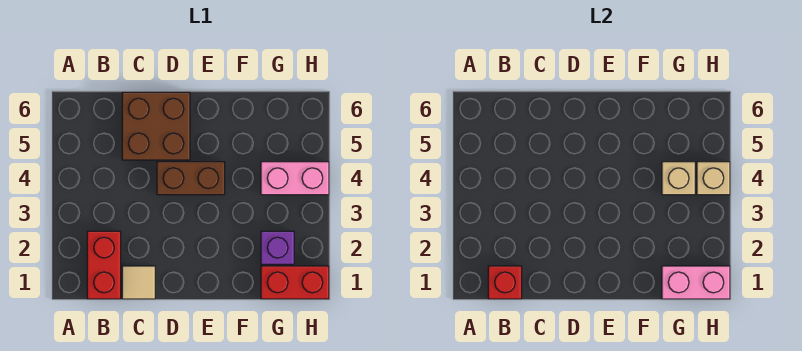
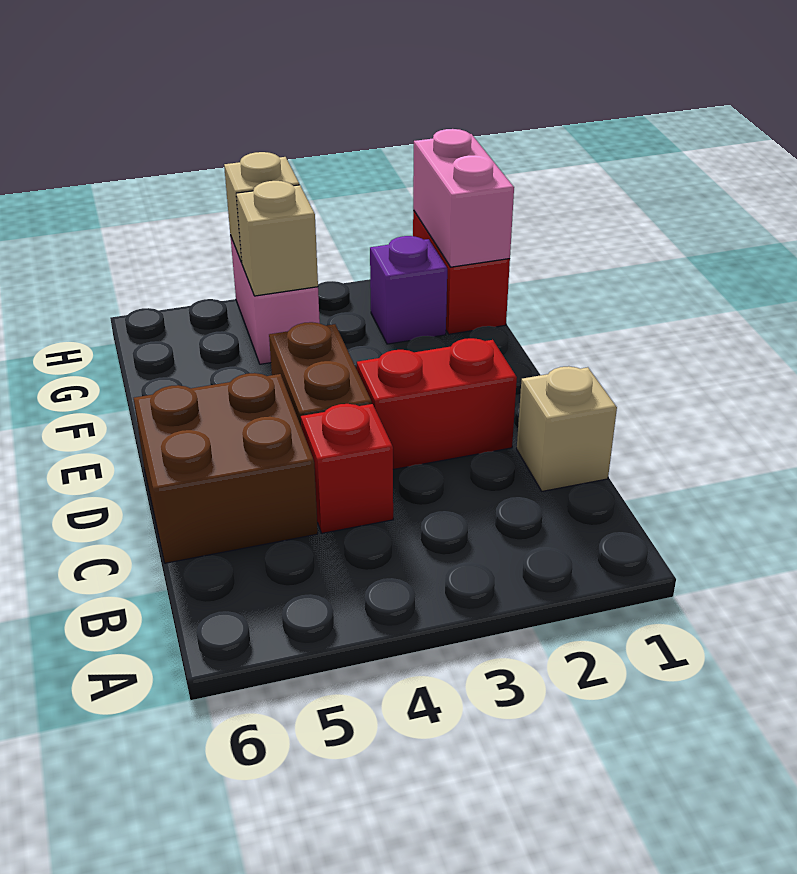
red brick B1:B2 level 1 -> red brick D2:D3 level 1
red brick B1 level 2 -> red brick C4 level 1
tan tile C1 level 1 -> tan brick C1 level 1

